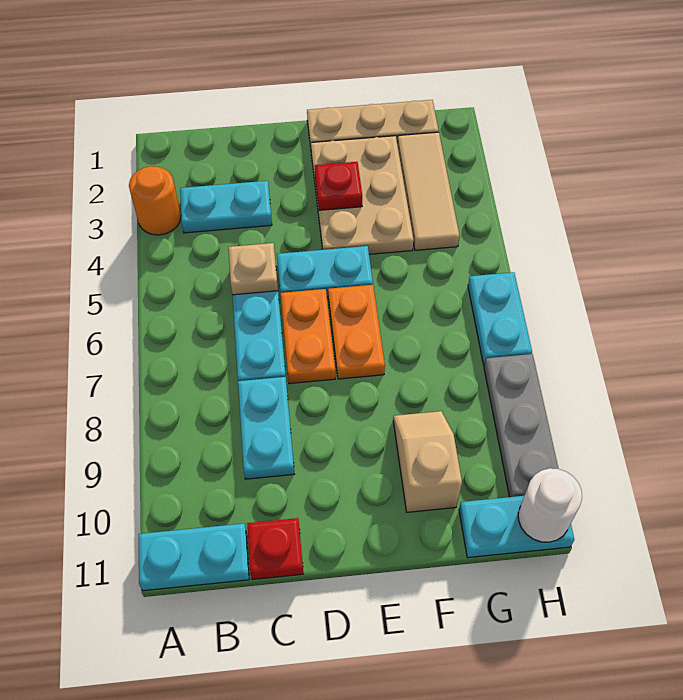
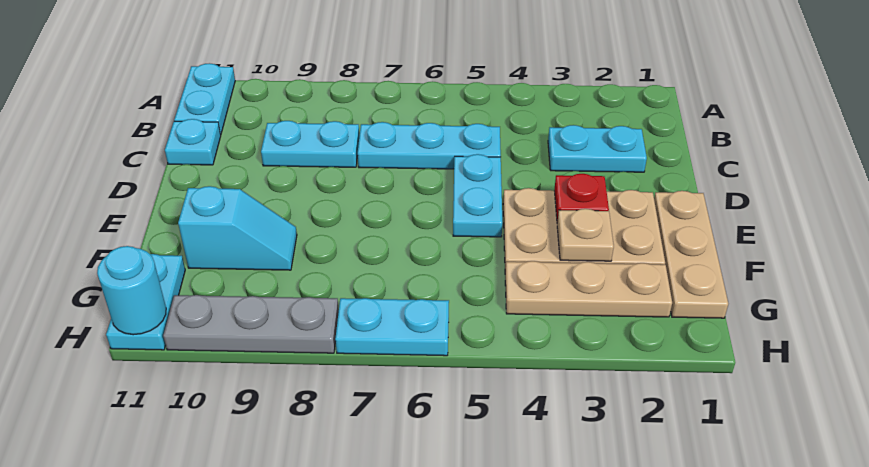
orange round brick A3 level 1 -> none
cyan plate B3:C3 level 1 -> cyan plate C2:C3 level 1
tan plate C5 level 2 -> tan plate F3 level 2
red plate C11 level 1 -> cyan plate C11 level 1
orange plate D6:D7 level 1 -> none
orange plate E6:E7 level 1 -> none
tan slope F9:F10 level 1 top 10 -> cyan slope F9:F10 level 1 top 10
tan tile G2:G4 level 1 -> tan plate G2:G4 level 1
white round brick H11 level 2 -> cyan round brick H11 level 2

